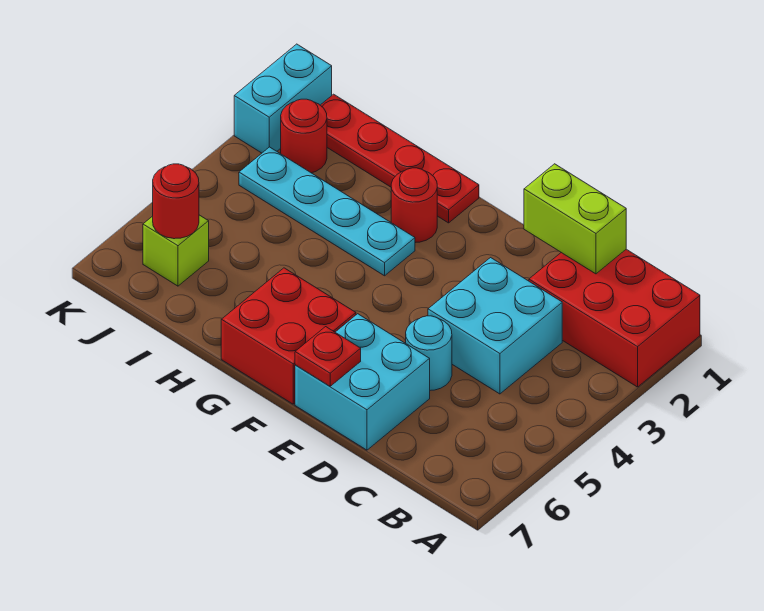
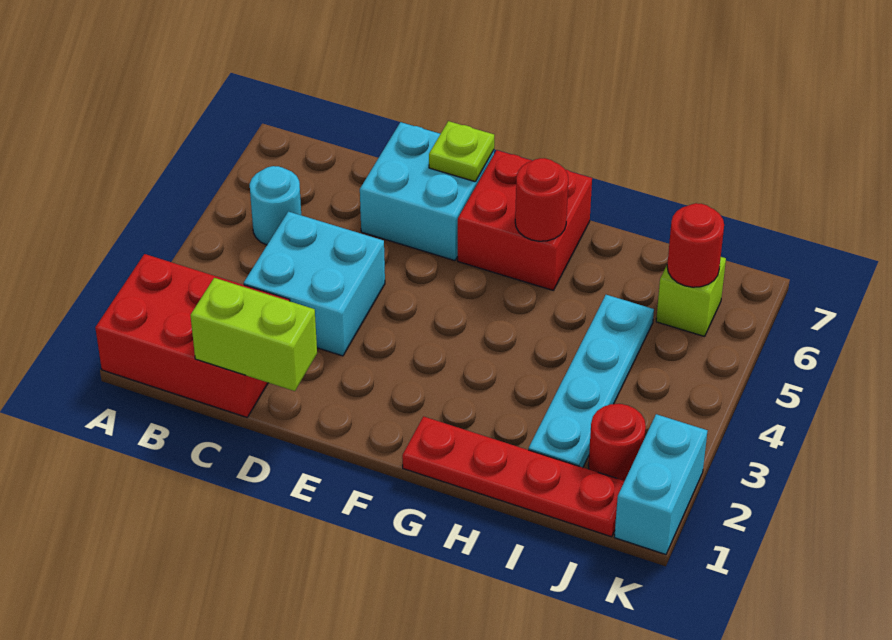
cyan round brick D5 level 1 -> cyan round brick B5 level 1
red plate E7 level 2 -> lime plate E7 level 2
red round brick G2 level 1 -> red round brick G6 level 2
cyan plate G3:J3 level 1 -> cyan plate I2:I5 level 1

